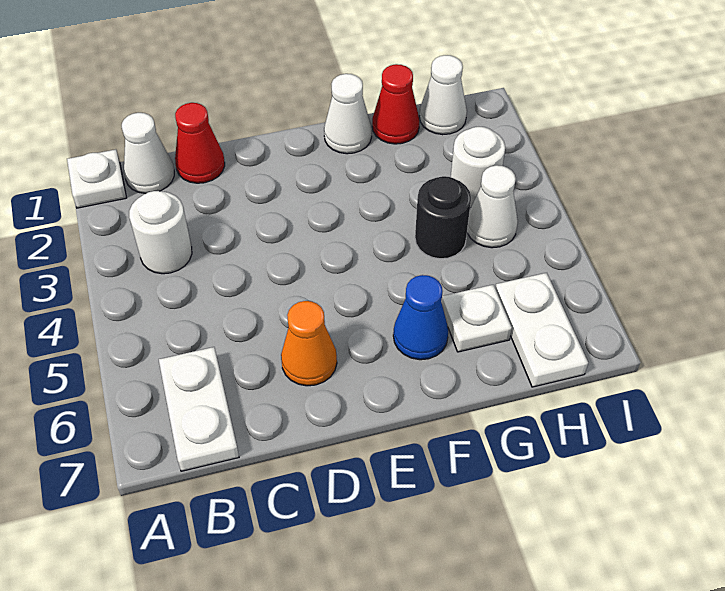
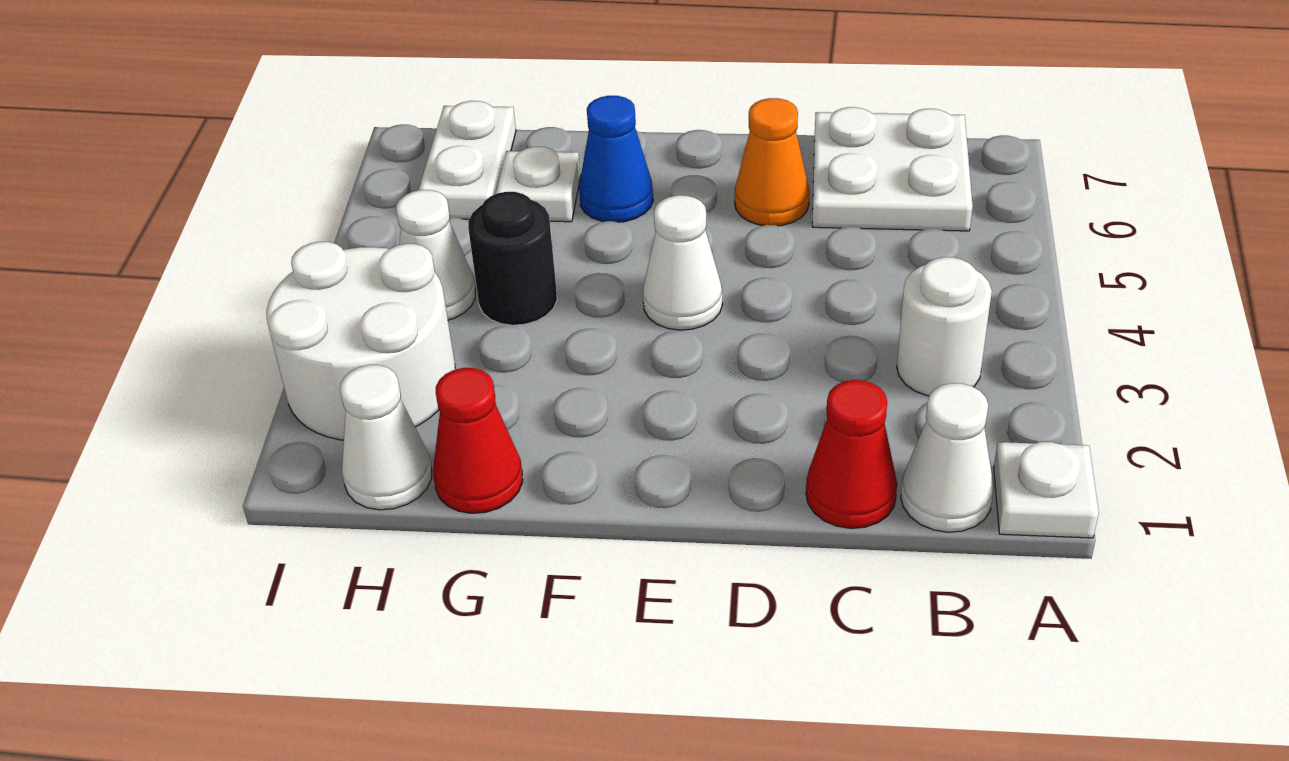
white plate B6:B7 level 1 -> white plate B6:C7 level 1
white cone F1 level 1 -> white cone E4 level 1
white round brick H3 level 1 -> white round brick H2:I3 level 1

